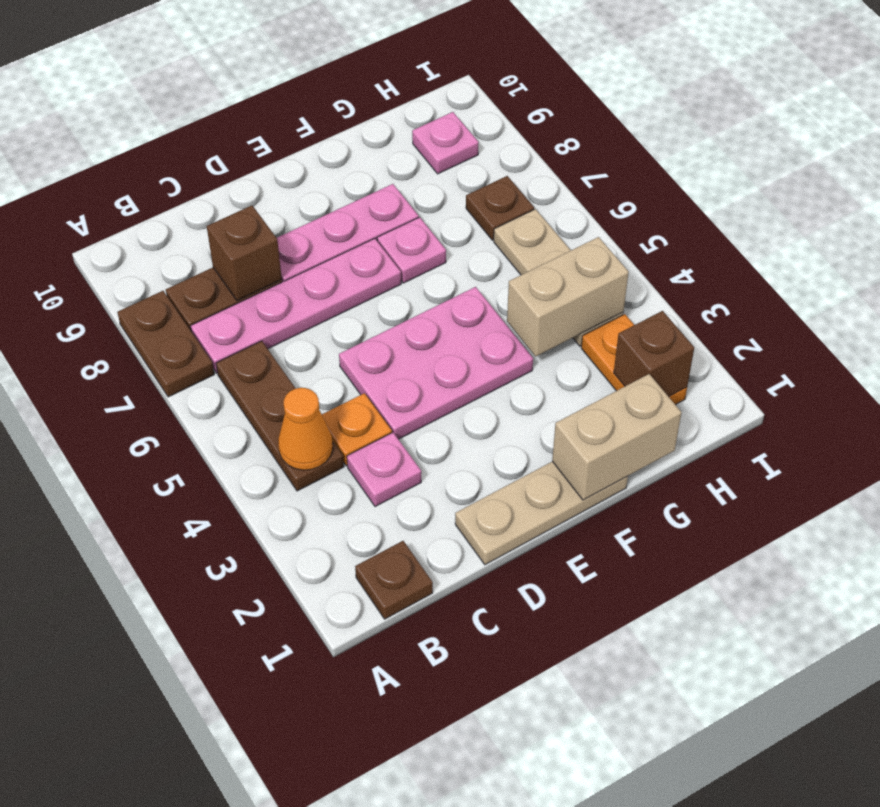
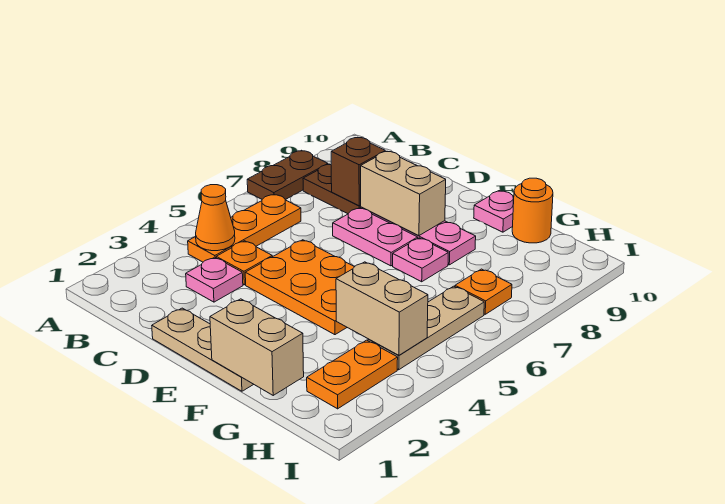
brown plate B1 level 1 -> none
brown plate B4:B6 level 1 -> orange plate B4:B6 level 1
pink plate B7:E7 level 1 -> pink plate D7:E7 level 1
pink plate D4:F5 level 1 -> orange plate D4:F5 level 1
none -> tan brick D8:E8 level 2
none -> orange round brick G10 level 1
brown brick H2 level 2 -> none
brown plate H7 level 1 -> orange plate H7 level 1
pink plate H9 level 1 -> pink plate F10 level 1

